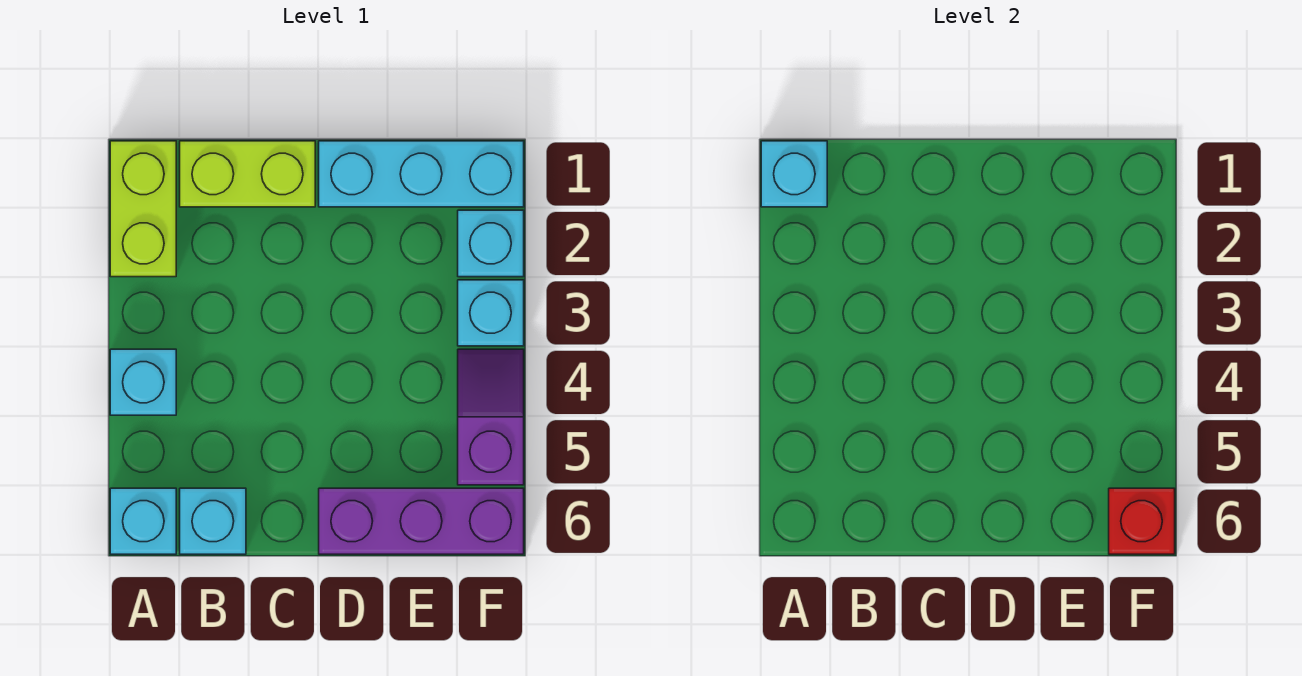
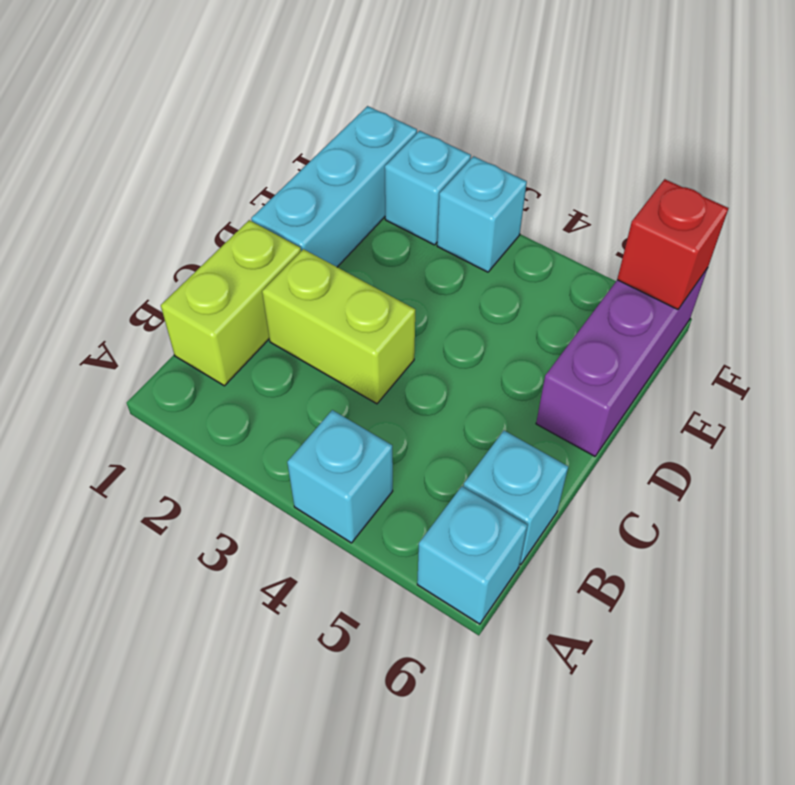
lime brick A1:A2 level 1 -> lime brick C2:C3 level 1
cyan brick A1 level 2 -> none
purple slope F4:F5 level 1 top 5 -> none

